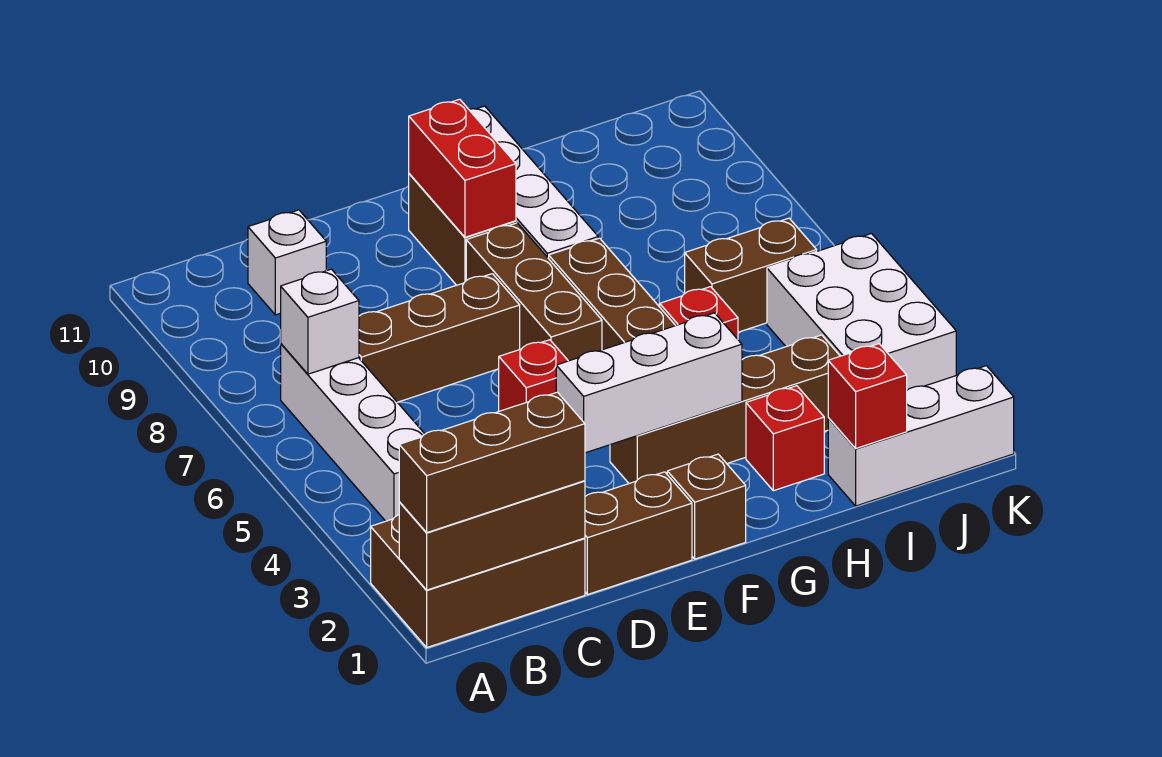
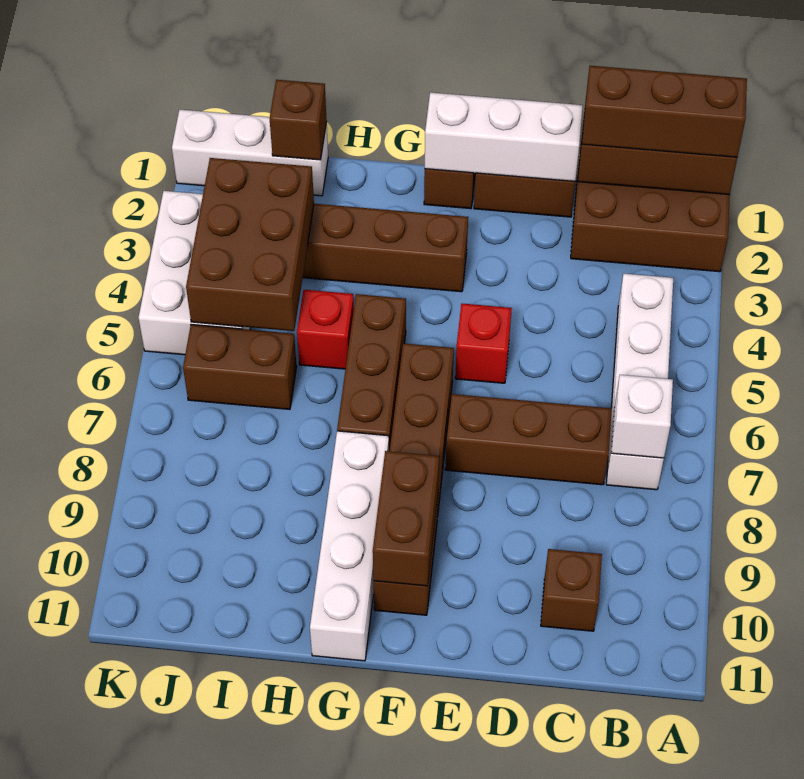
white brick C10 level 1 -> brown brick C10 level 1
white brick E3:G3 level 2 -> white brick D1:F1 level 2
red brick F9:F10 level 2 -> brown brick F9:F10 level 2
red brick H2 level 1 -> none
red brick I1 level 2 -> brown brick I1 level 2
none -> brown brick I3:J5 level 2

